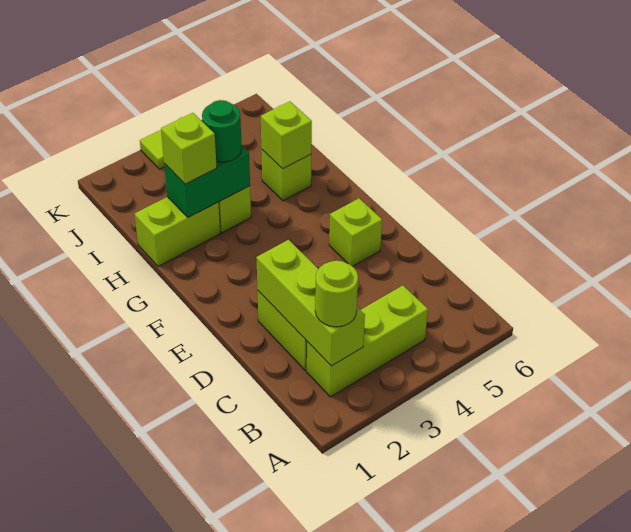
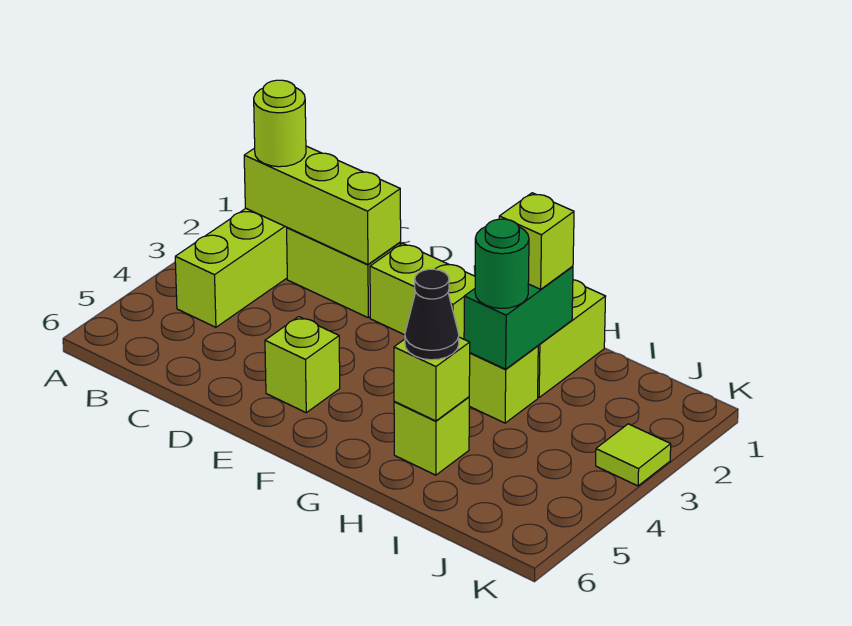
none -> lime brick E2:F2 level 1
none -> black cone H5 level 3

